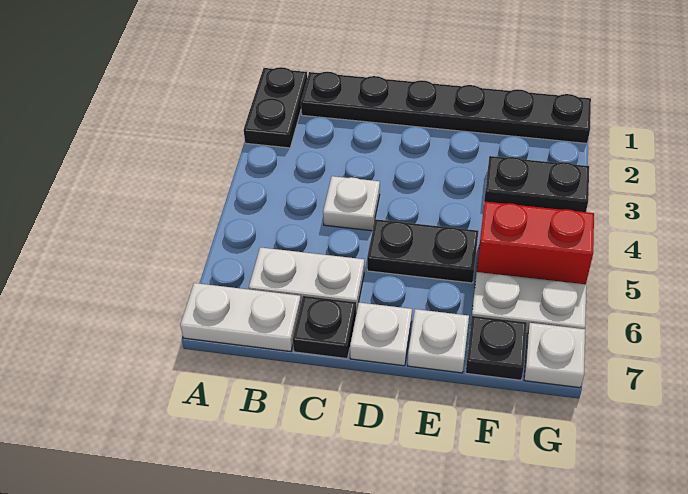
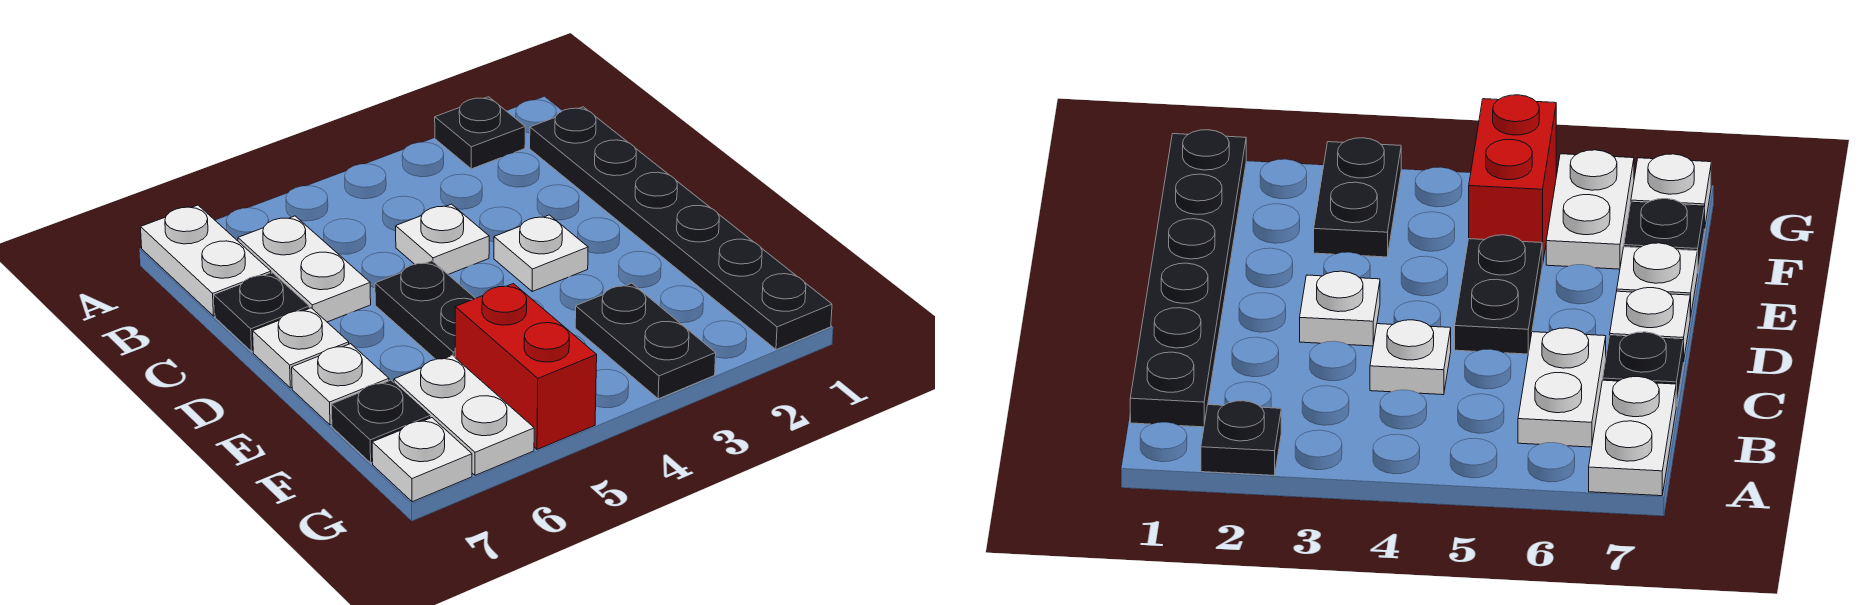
black plate A1:A2 level 1 -> black plate A2 level 1
none -> white plate D3 level 1

